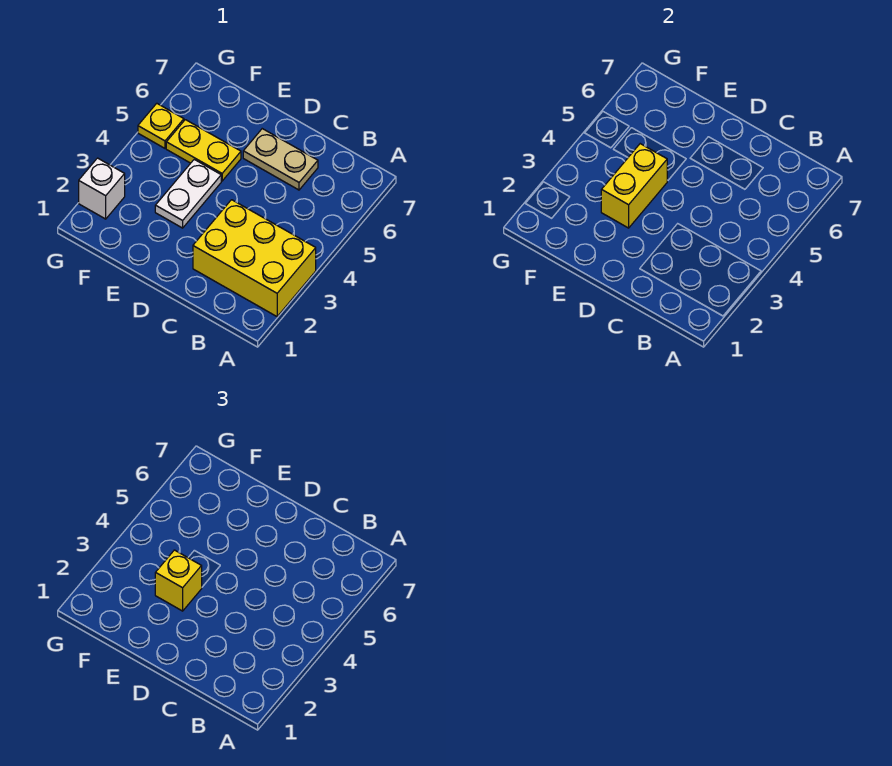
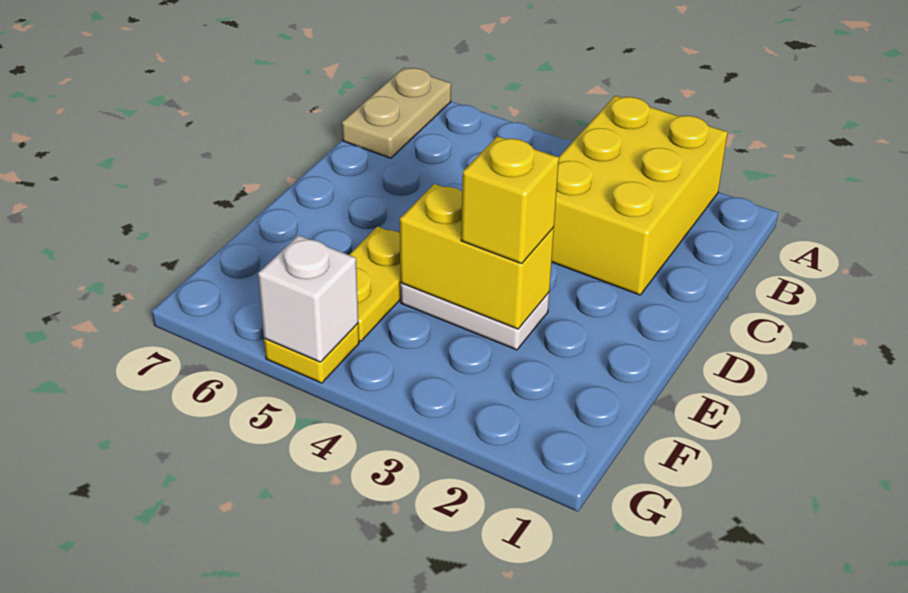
tan plate C6:D6 level 1 -> tan plate A7:B7 level 1
white brick G2 level 1 -> white brick G5 level 2

